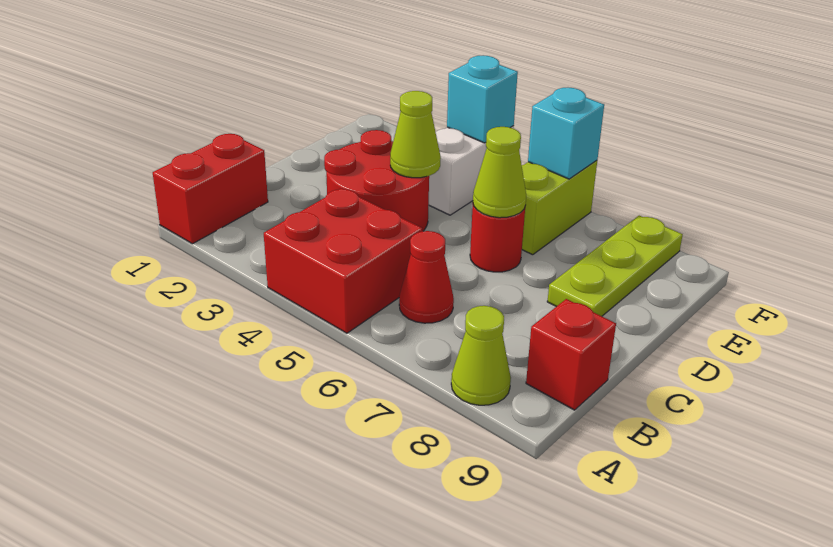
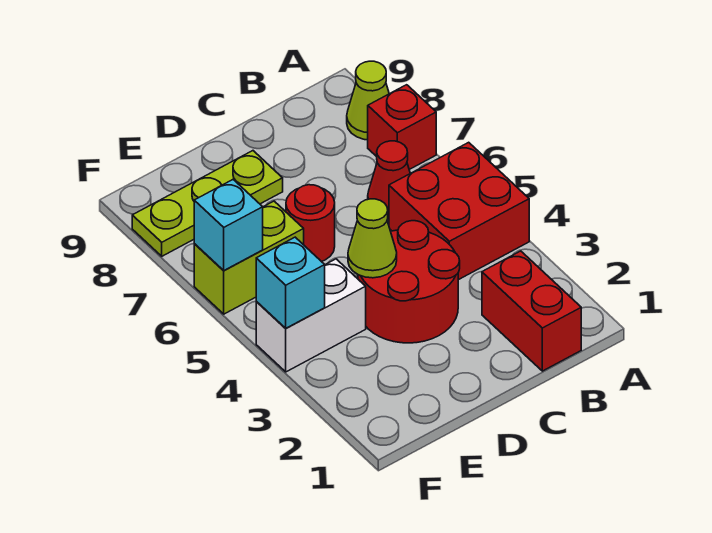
red brick A1:B1 level 1 -> red brick B1:B2 level 1
red brick B9 level 1 -> red brick A7 level 1
lime cone D6 level 2 -> none

